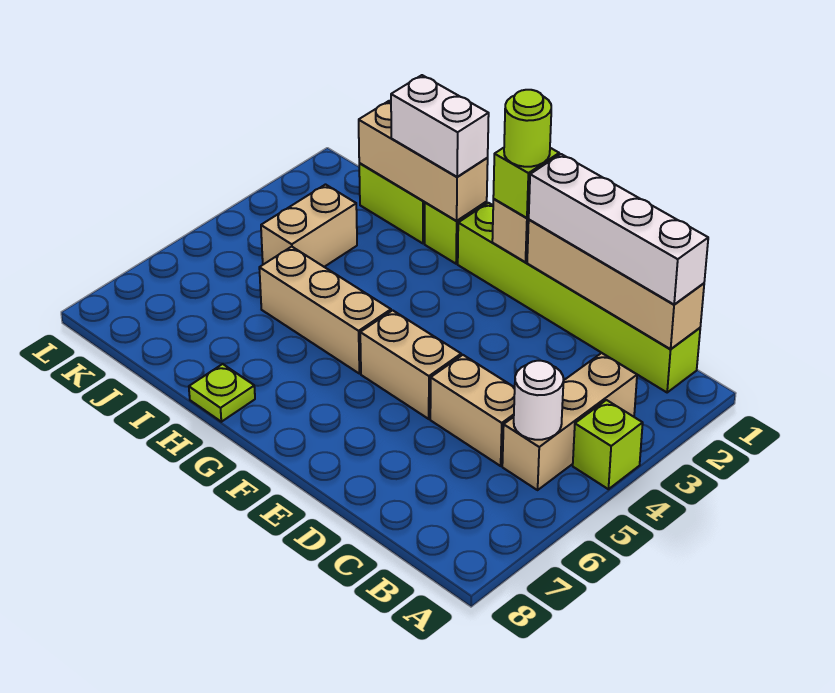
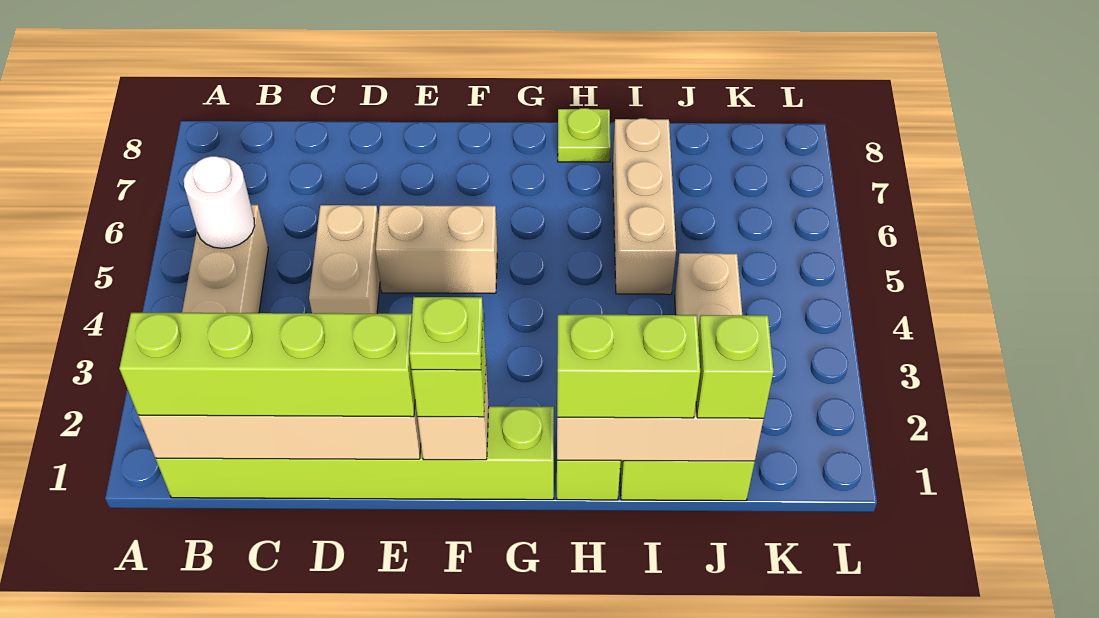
lime brick A4 level 1 -> lime brick J1 level 3
white brick B1:E1 level 3 -> lime brick B1:E1 level 3
tan brick C5:D5 level 1 -> tan brick D4:D5 level 1
lime round brick F1 level 4 -> lime plate F1 level 4
tan brick G5:I5 level 1 -> tan brick I5:I7 level 1
white brick H1:I1 level 3 -> lime brick H1:I1 level 3

